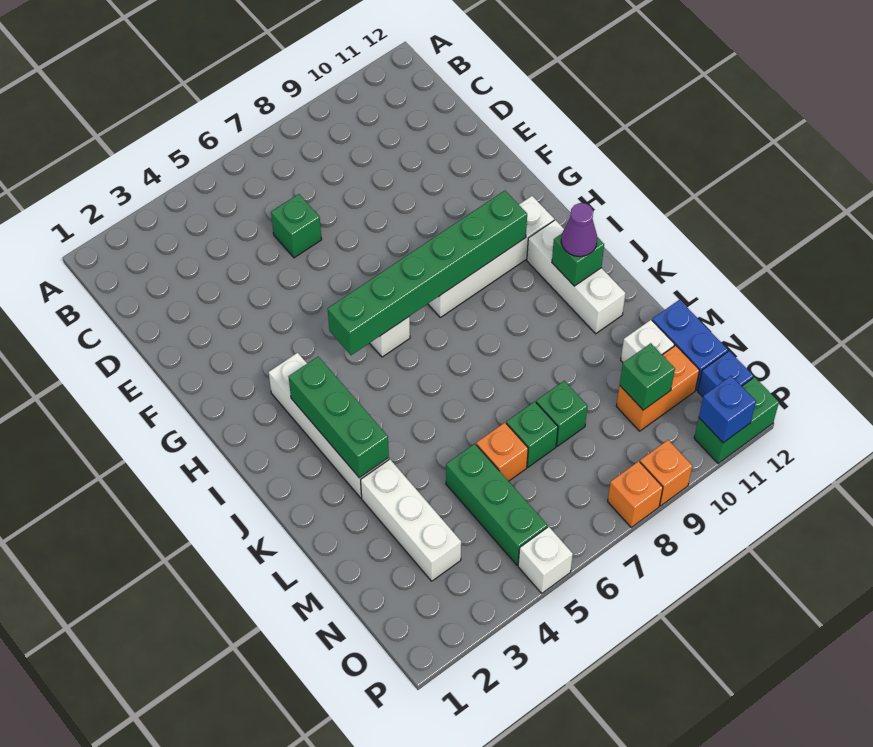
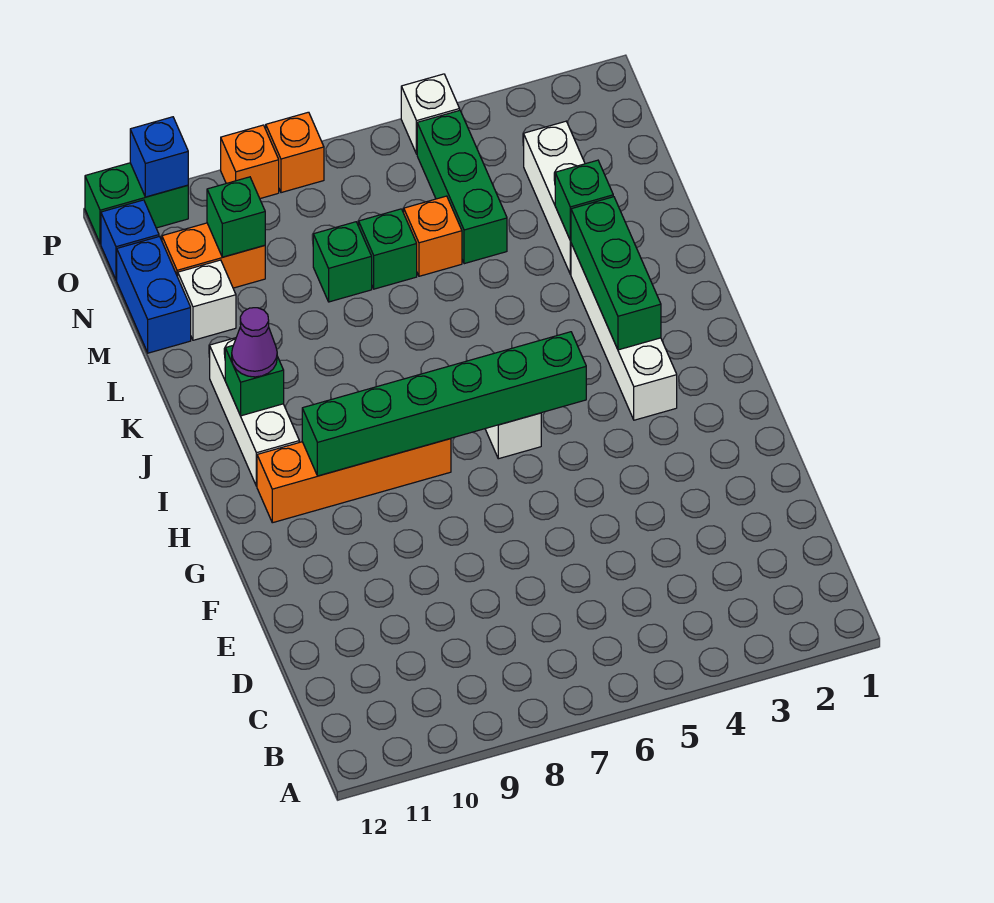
green brick D6 level 1 -> green brick L3 level 2
white brick H8:H11 level 1 -> orange brick H8:H11 level 1

